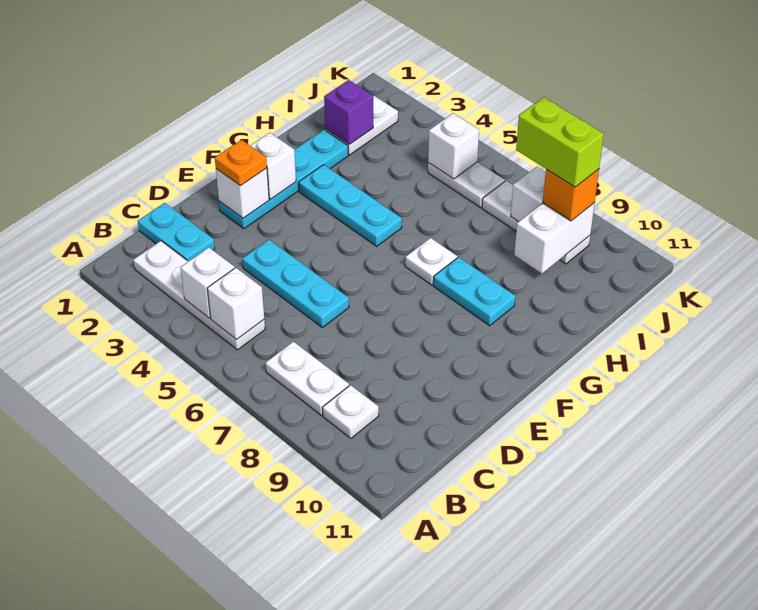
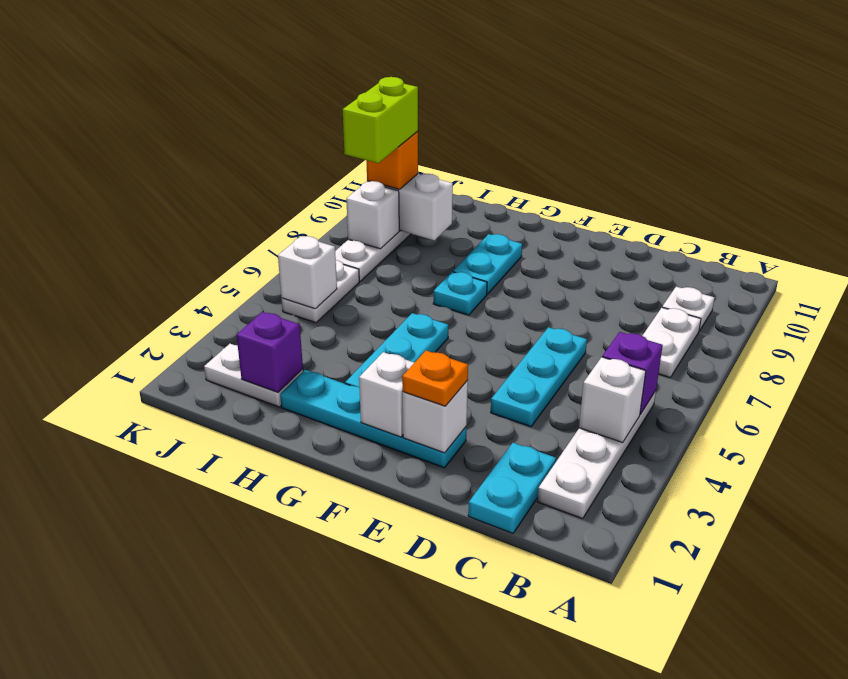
white brick B5 level 2 -> purple brick B5 level 2
white plate G7 level 1 -> cyan plate G7 level 1

